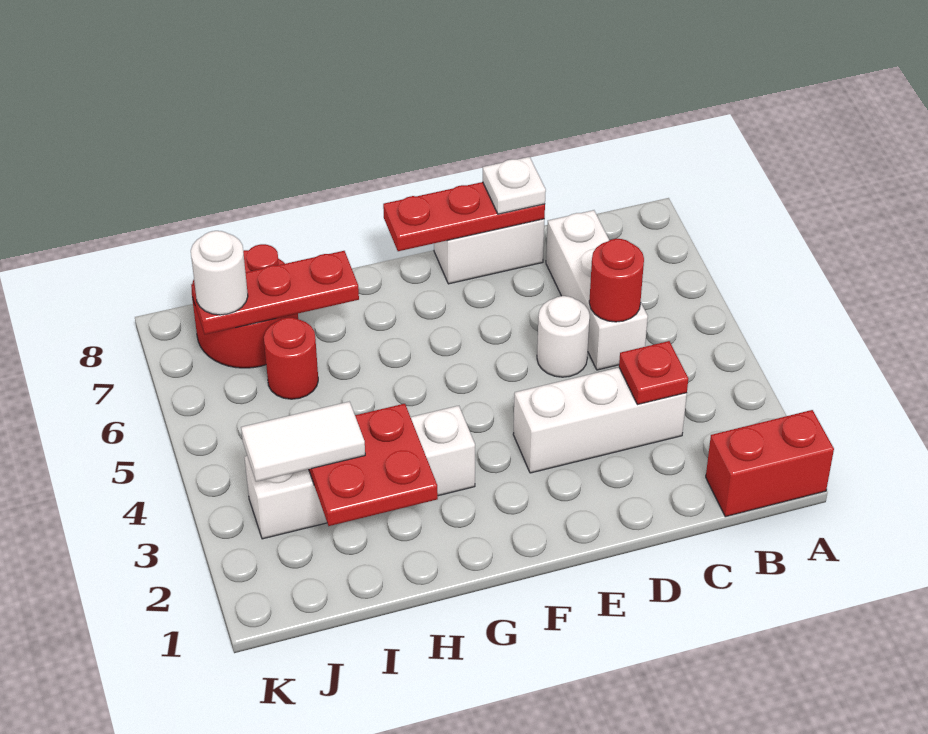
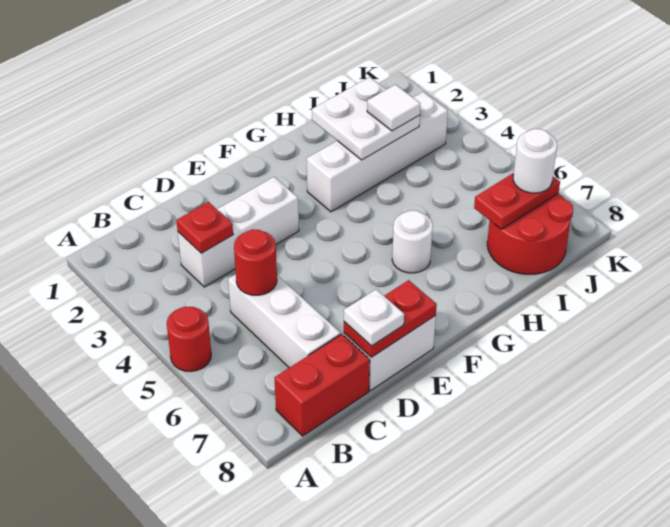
red brick A1:B1 level 1 -> red brick B8:C8 level 1
white round brick D5 level 1 -> white round brick G6 level 1
red plate D8:F8 level 2 -> red plate D8:E8 level 2
red plate H2:I3 level 2 -> white plate H2:I3 level 2
red plate H7:J7 level 2 -> red plate I7:J7 level 2
white tile I3:J3 level 3 -> white tile I3 level 3
red round brick I6 level 1 -> red round brick A5 level 1

